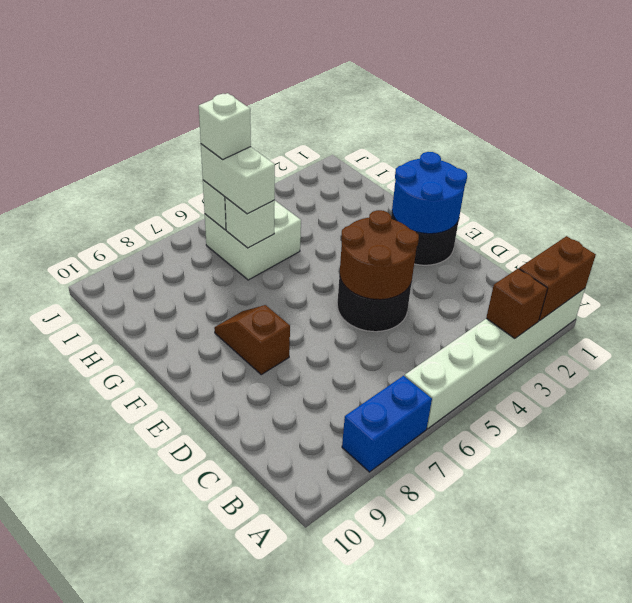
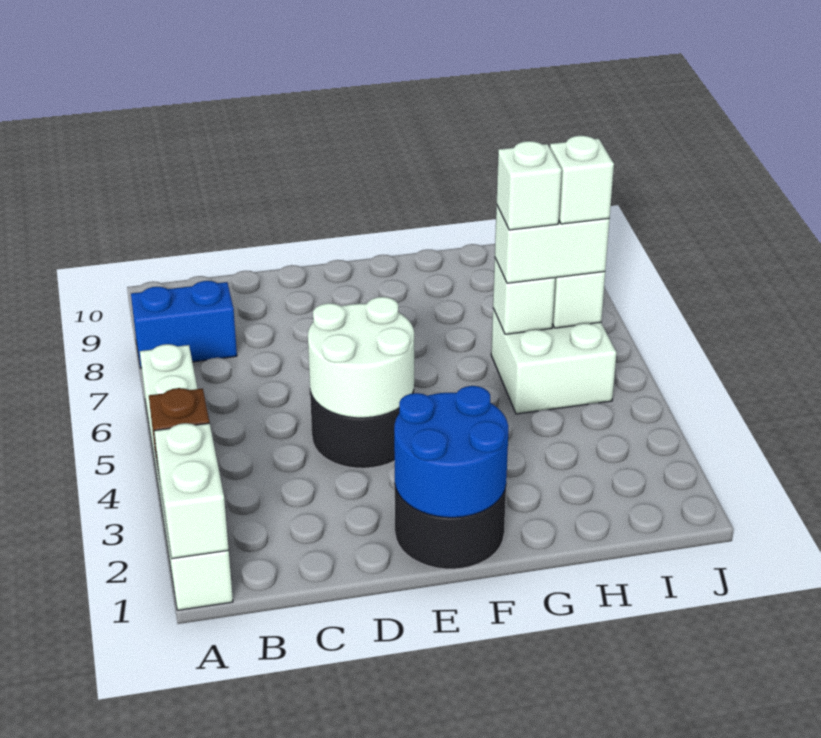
brown brick A1:A2 level 2 -> white brick A1:A2 level 2
blue brick A7:A8 level 1 -> blue brick A8:B8 level 1
brown round brick D4:E5 level 2 -> white round brick D4:E5 level 2
brown slope E8:F8 level 1 top E -> none
none -> white brick H6 level 4

